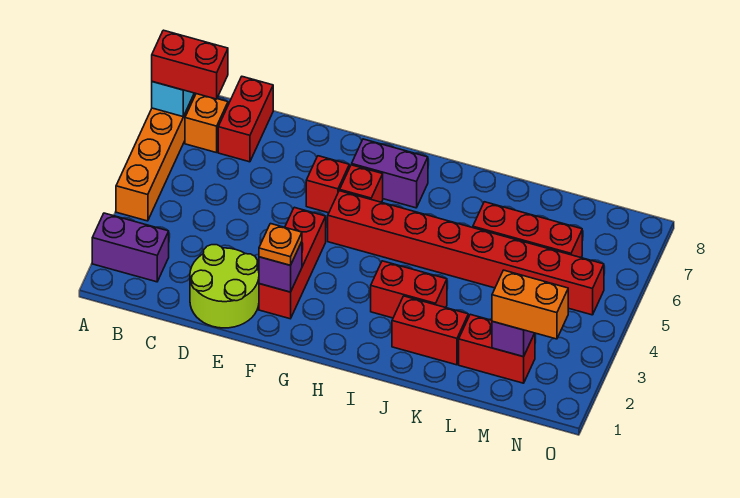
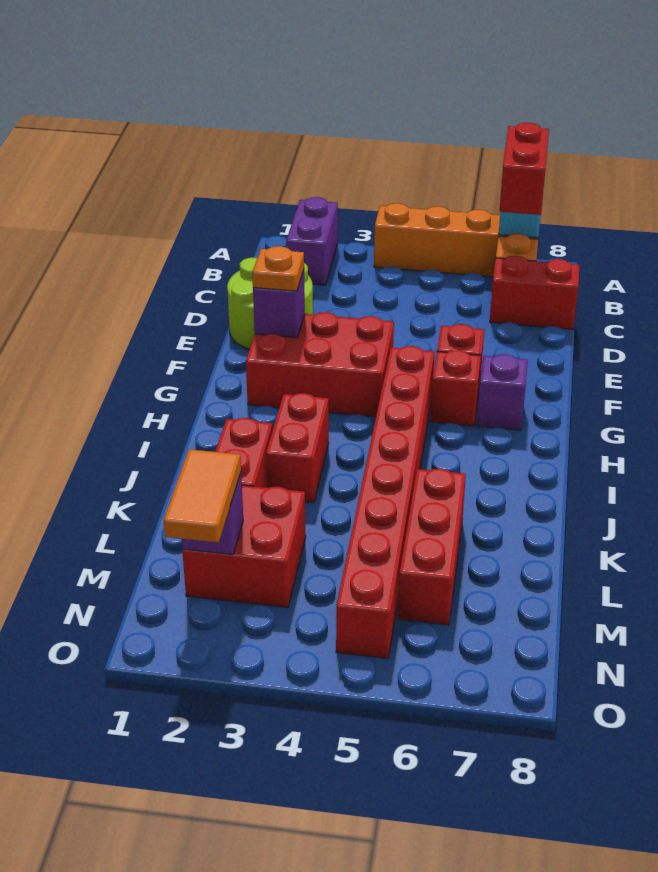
red brick F2:F4 level 1 -> red brick F2:G4 level 1
purple brick G7:H7 level 1 -> purple brick G7 level 1
red brick L2:M2 level 1 -> red brick L2:M3 level 1
orange brick M2:N2 level 3 -> orange tile M2:N2 level 3

